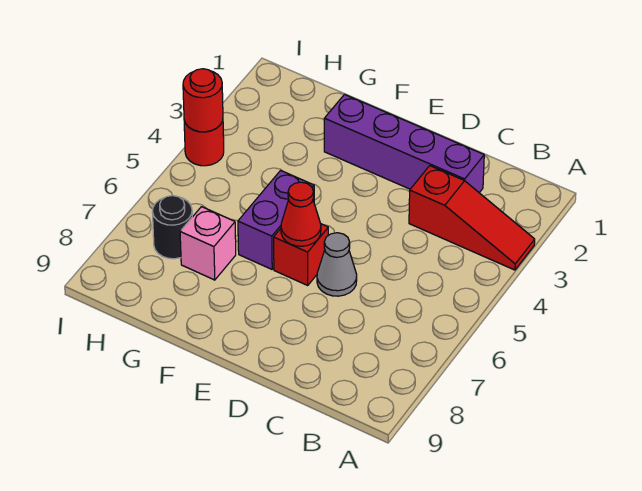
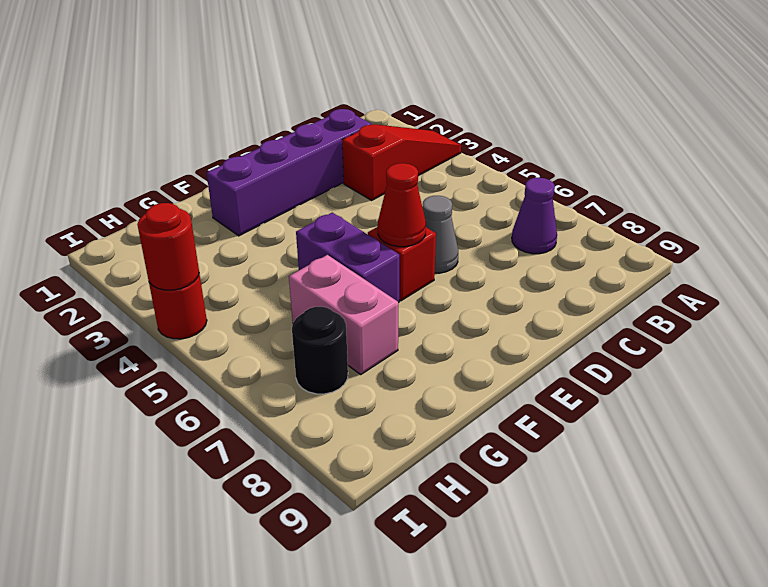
none -> purple cone B7 level 1
pink brick G7 level 1 -> pink brick G6:G7 level 1

